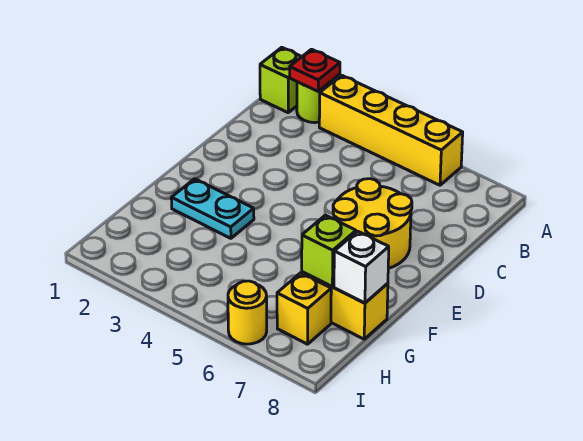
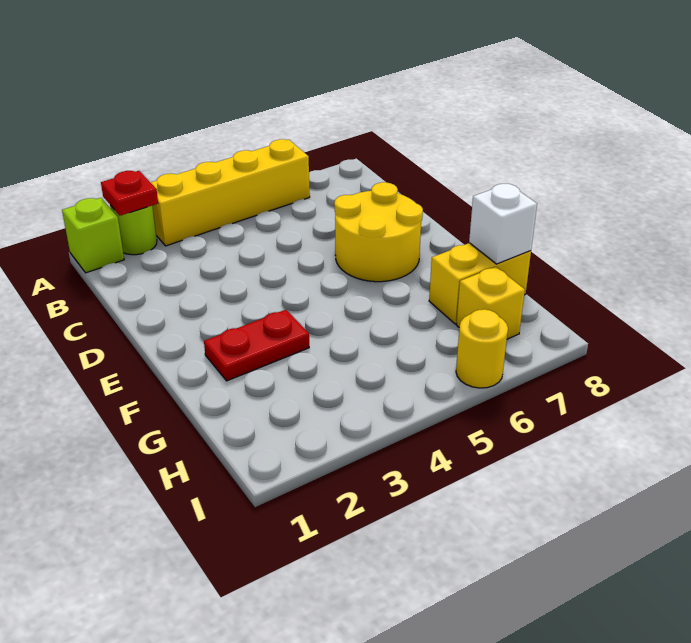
cyan plate F2:F3 level 1 -> red plate F2:F3 level 1
lime brick G7 level 2 -> none

